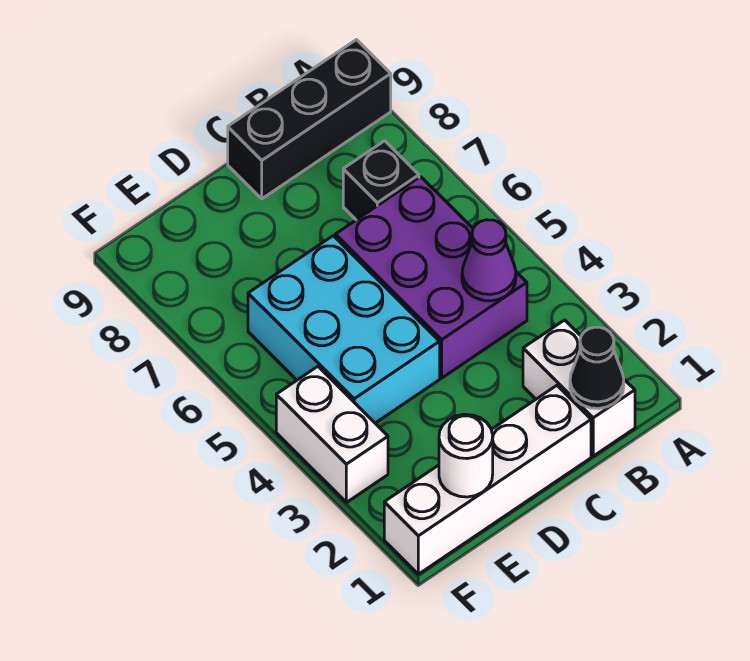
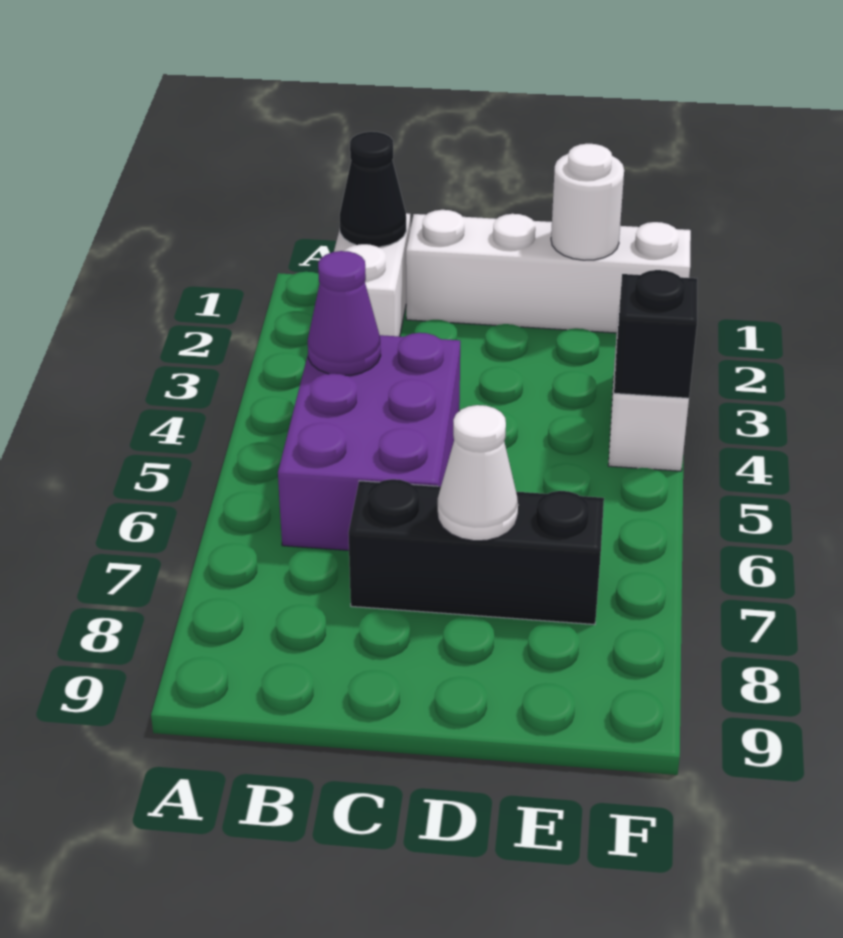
black brick A9:C9 level 1 -> black brick C7:E7 level 1
black brick B7 level 1 -> black brick F4 level 2
cyan brick D4:E6 level 1 -> none
none -> white cone D7 level 2

